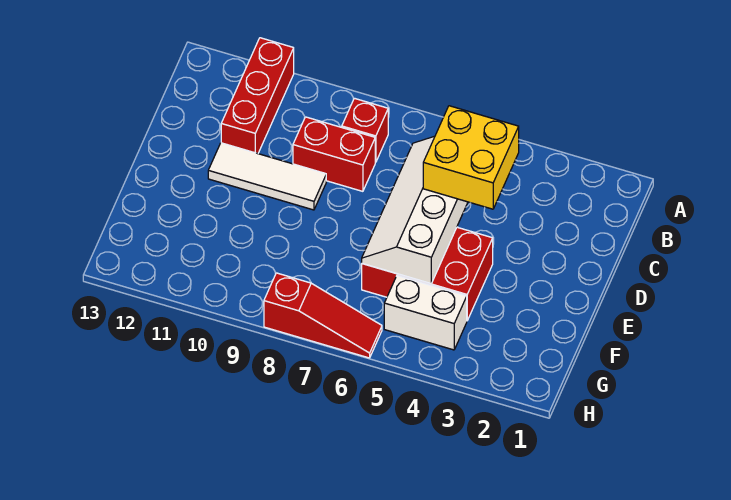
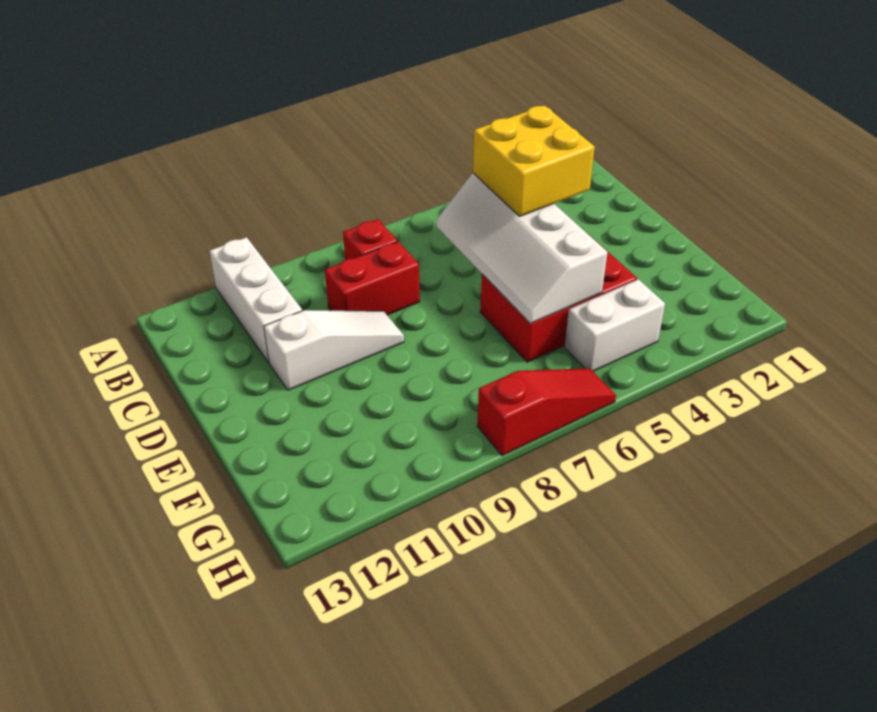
red brick A11:C11 level 1 -> white brick A11:C11 level 1
white tile D9:D11 level 1 -> white slope D9:D11 level 1 top 11

